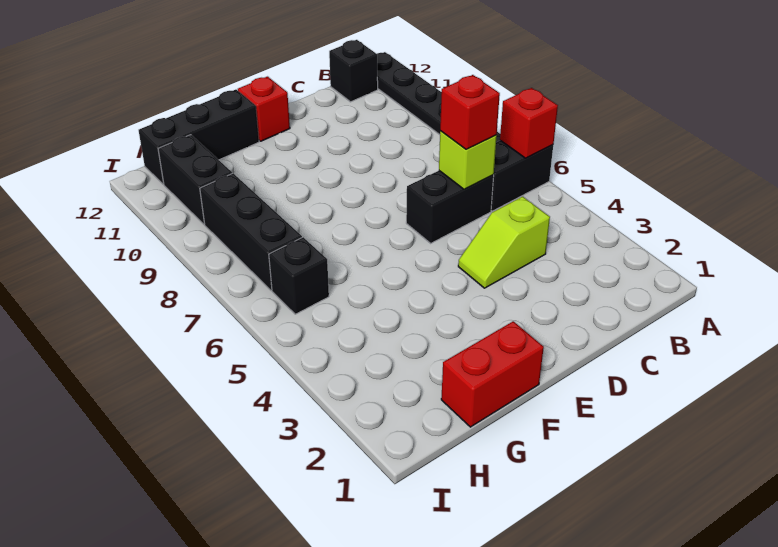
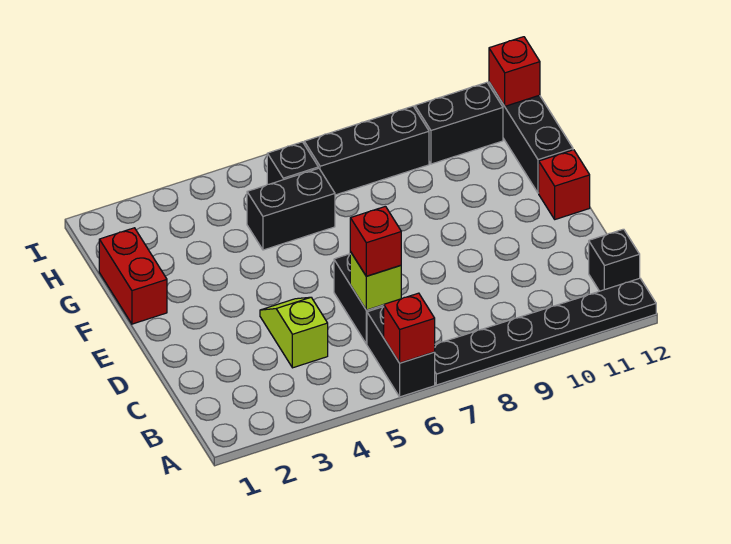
none -> black brick G5:G6 level 1
none -> red brick H12 level 2

